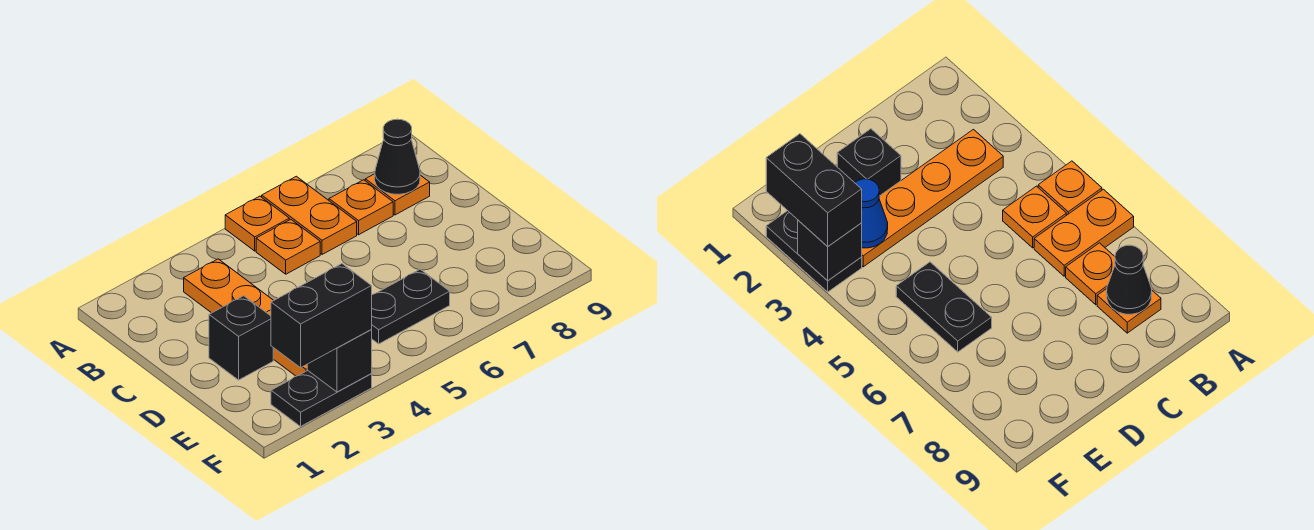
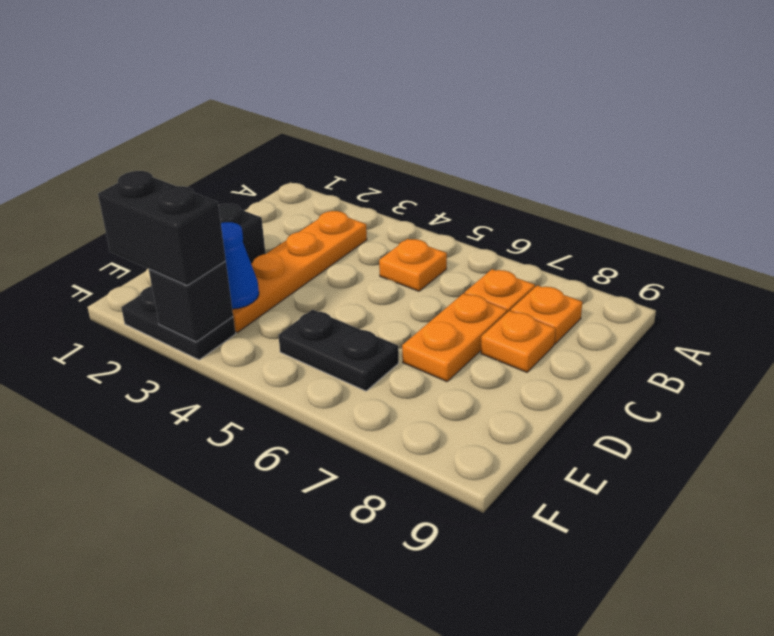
orange plate A5 level 1 -> orange plate C8 level 1
orange plate A6:B6 level 1 -> orange plate C7:D7 level 1
black cone B8 level 2 -> none

